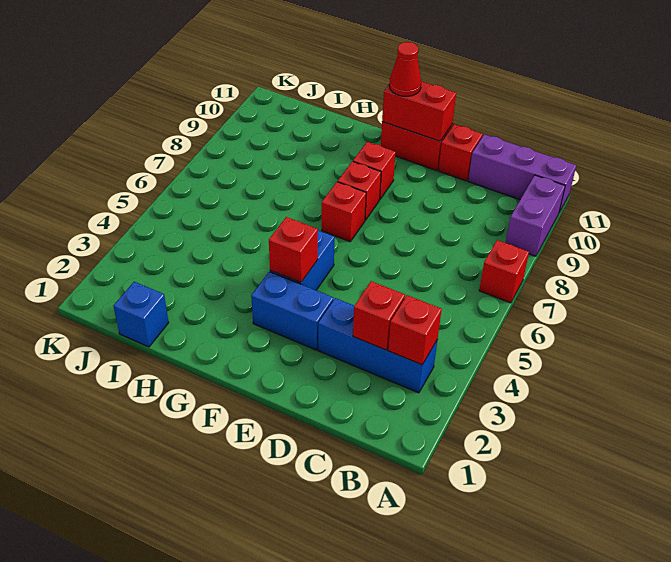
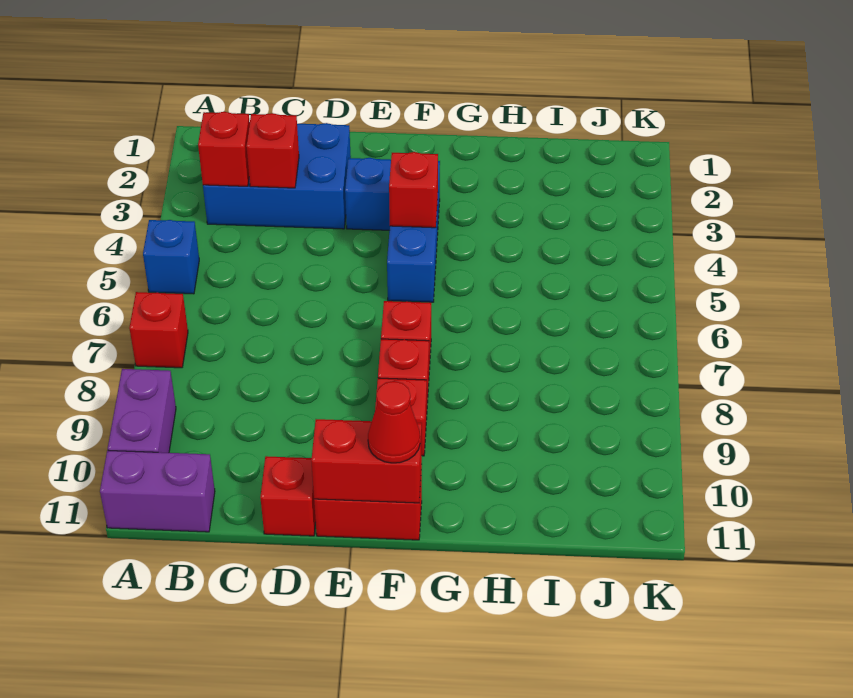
purple brick A11:C11 level 1 -> purple brick A11:B11 level 1
blue brick B3:D3 level 1 -> blue brick B2:D3 level 1
blue brick I1 level 1 -> blue brick A5 level 1

